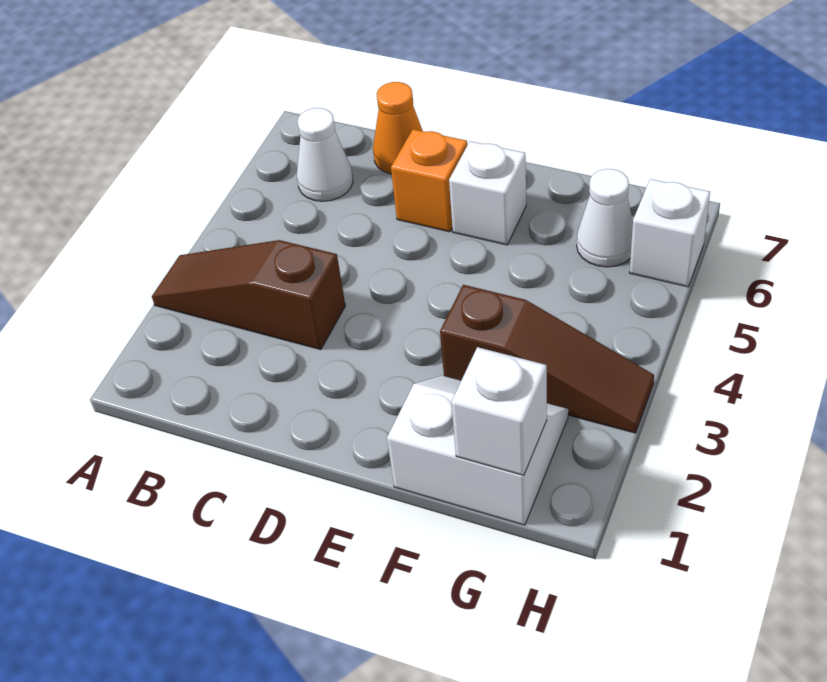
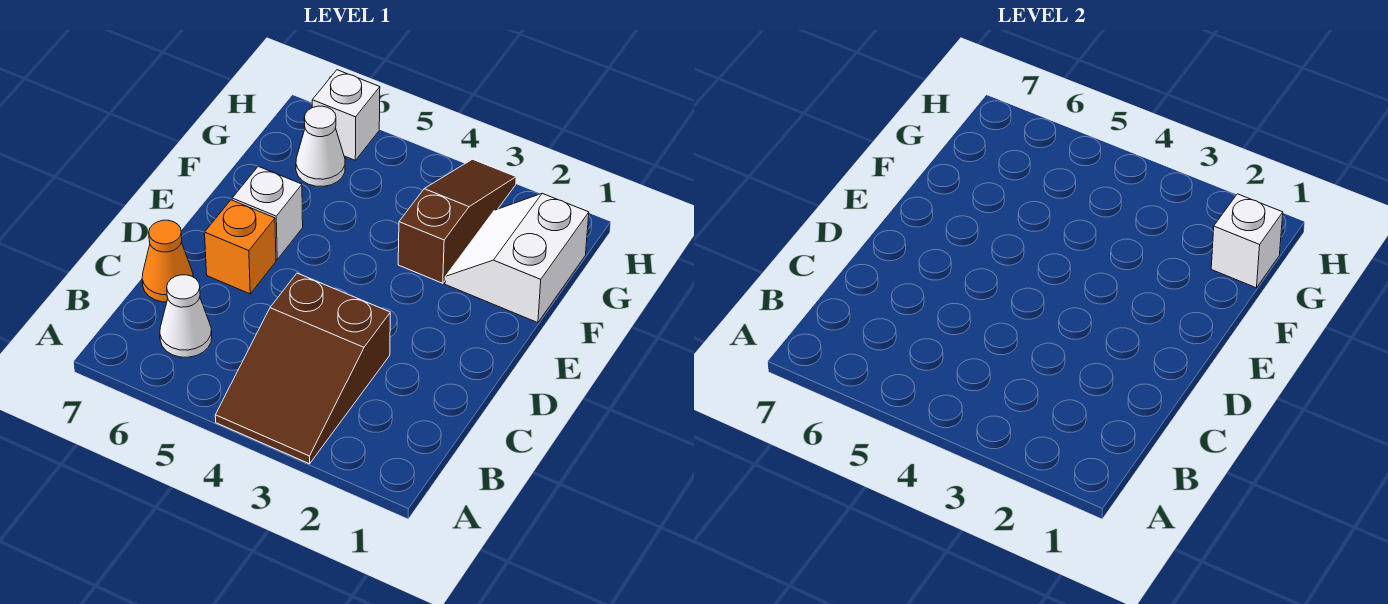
brown slope A3:C3 level 1 top C -> brown slope A3:C4 level 1 top C

